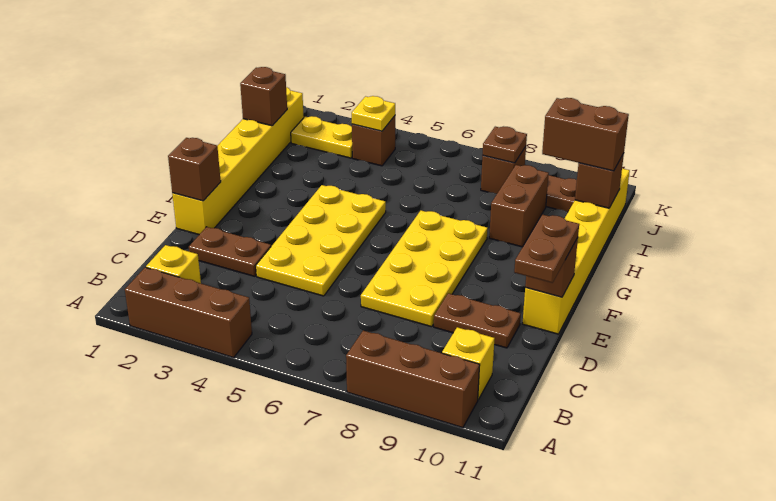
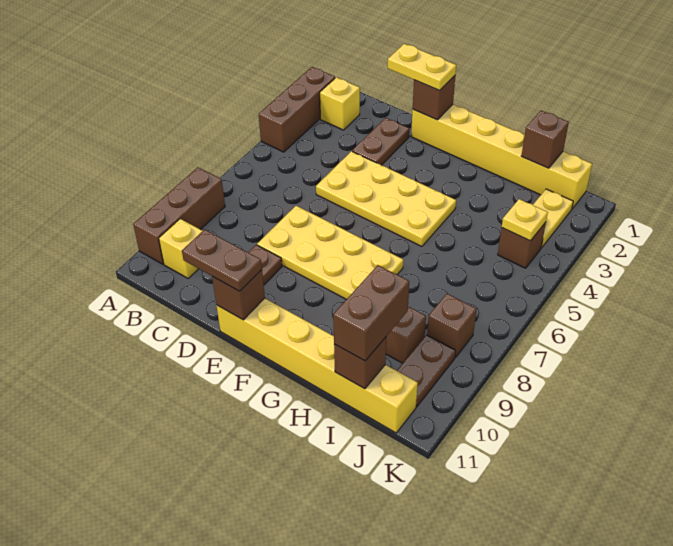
none -> yellow plate D1:E1 level 3
brown plate J8 level 2 -> none

